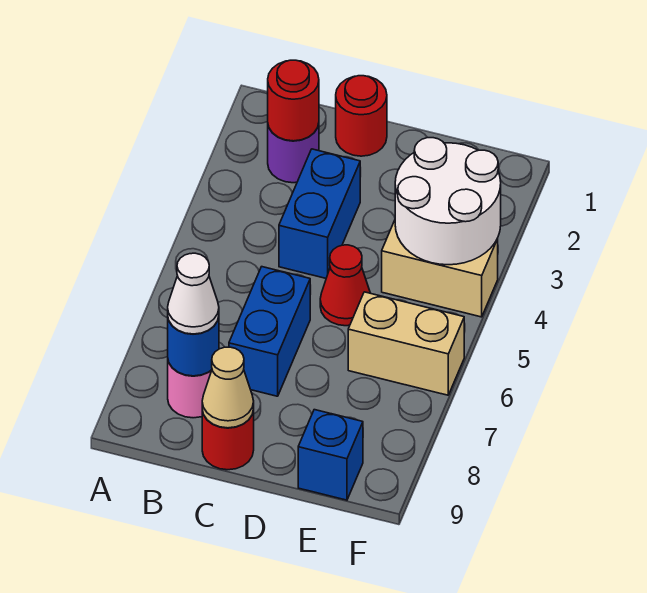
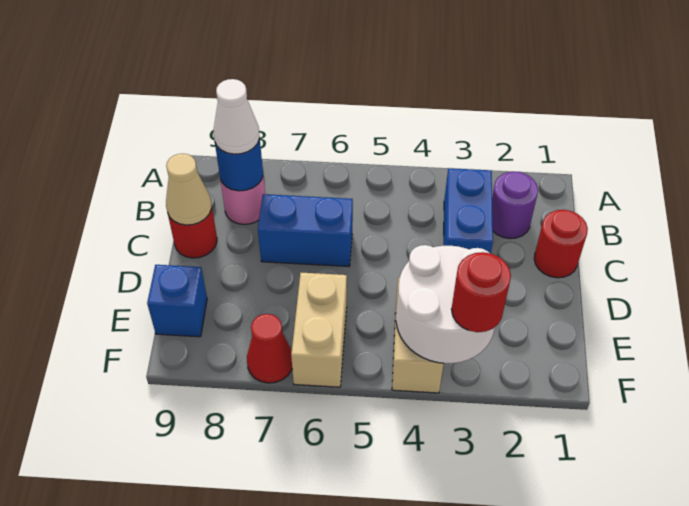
red round brick B2 level 2 -> red round brick F3 level 3
blue brick C3:C4 level 1 -> blue brick B3:C3 level 1
red cone D5 level 1 -> red cone F7 level 1

